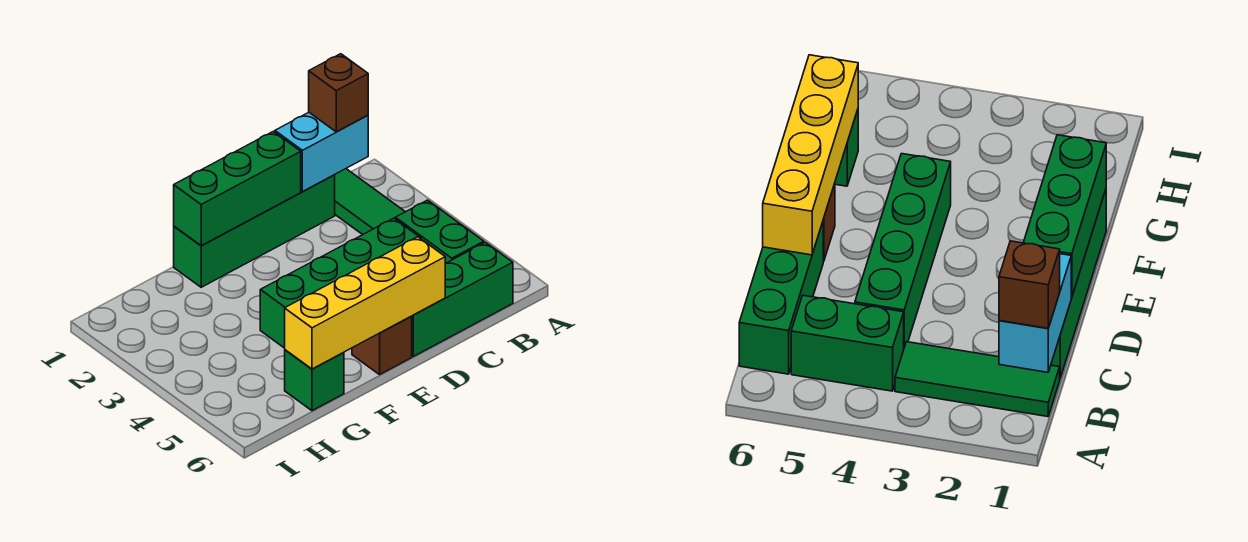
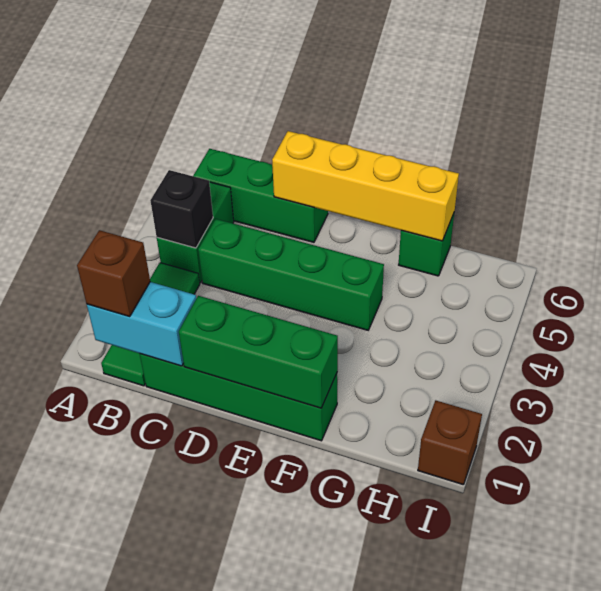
none -> black brick B4 level 2
brown brick E6 level 1 -> brown brick I1 level 1

